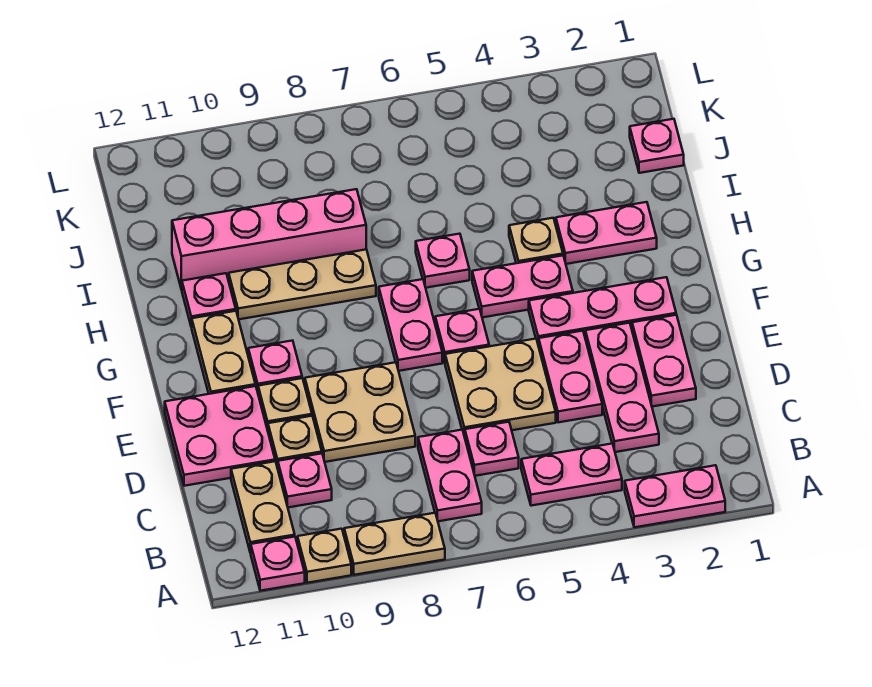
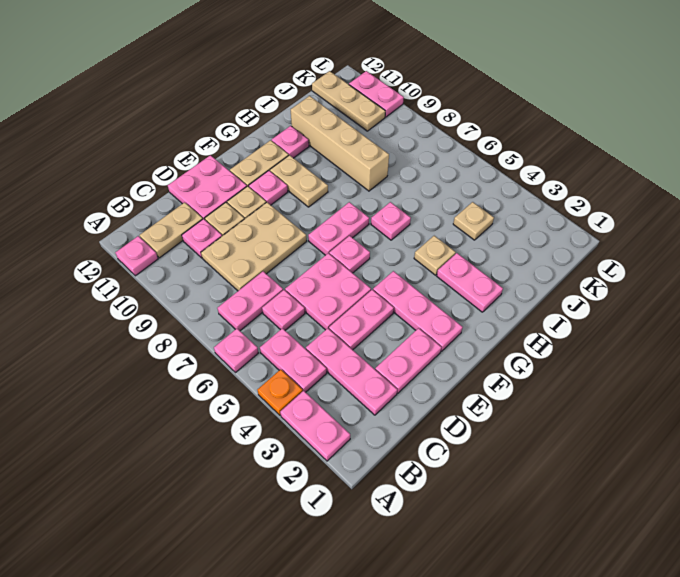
none -> orange plate A4 level 1
tan plate A8:A9 level 1 -> tan plate G9:G10 level 1
tan plate A10 level 1 -> tan plate J4 level 1
pink plate C3:E3 level 1 -> pink plate C2:C4 level 1
tan plate D5:E6 level 1 -> pink plate D5:E6 level 1
tan plate D8:E9 level 1 -> tan plate C8:E9 level 1
pink plate G4:G5 level 1 -> pink plate L10:L11 level 1
tan plate H8:H10 level 1 -> tan plate K10:K12 level 1
pink brick I8:I11 level 1 -> tan brick I8:I11 level 1
pink plate J1 level 1 -> pink plate A6 level 1

